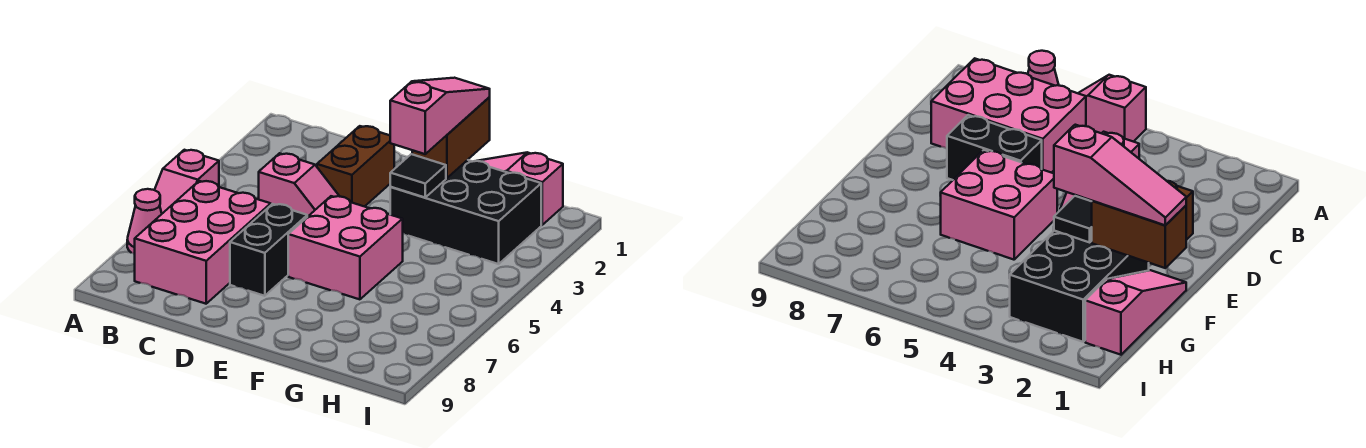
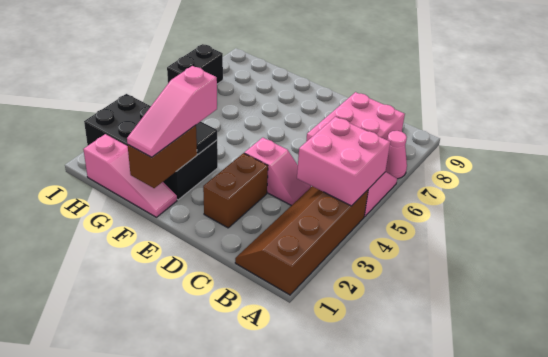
none -> brown slope A1:B4 level 1 top A
pink slope C4:D4 level 1 top C -> pink slope C4:D4 level 1 top D
black brick D6:D7 level 1 -> black brick I6:I7 level 1
pink brick E5:F6 level 1 -> pink brick A4:B5 level 2
black brick F2:H3 level 1 -> black brick F2:I3 level 1

